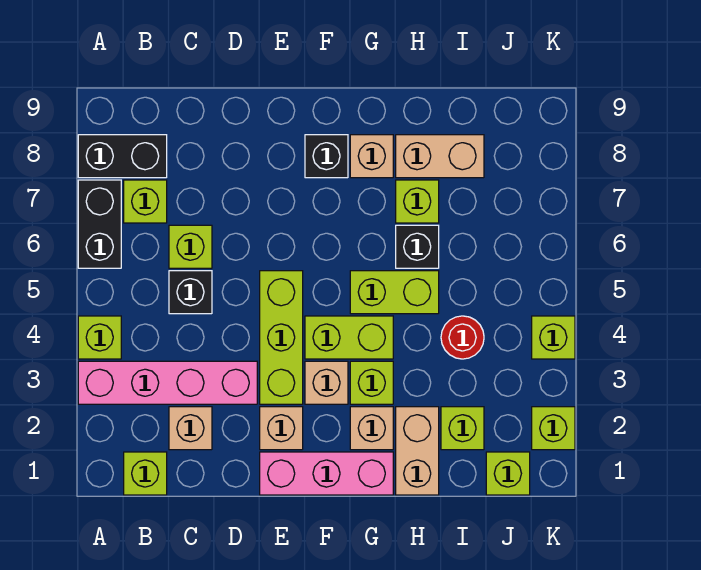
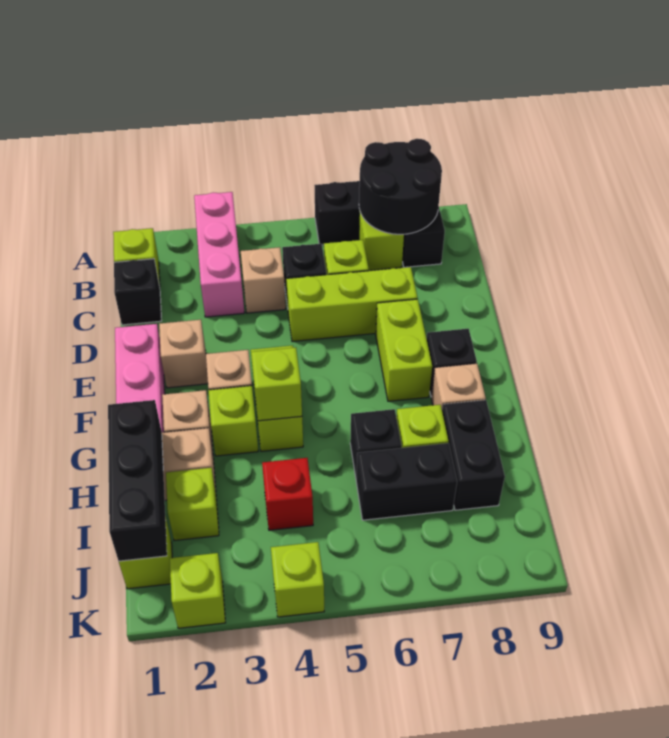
pink brick A3:D3 level 1 -> pink brick A3:C3 level 1
lime brick A4 level 1 -> lime brick G4 level 2
none -> black round brick A7:B8 level 2
none -> black brick C1 level 1
tan brick C2 level 1 -> tan brick C4 level 1
lime brick E3:E5 level 1 -> lime brick D5:D7 level 1
lime brick G5:H5 level 1 -> lime brick E7:F7 level 1
none -> black brick H1:J1 level 2
tan brick H8:I8 level 1 -> black brick H8:I8 level 1
red round brick I4 level 1 -> red brick I4 level 1
none -> black brick I6:I7 level 1

